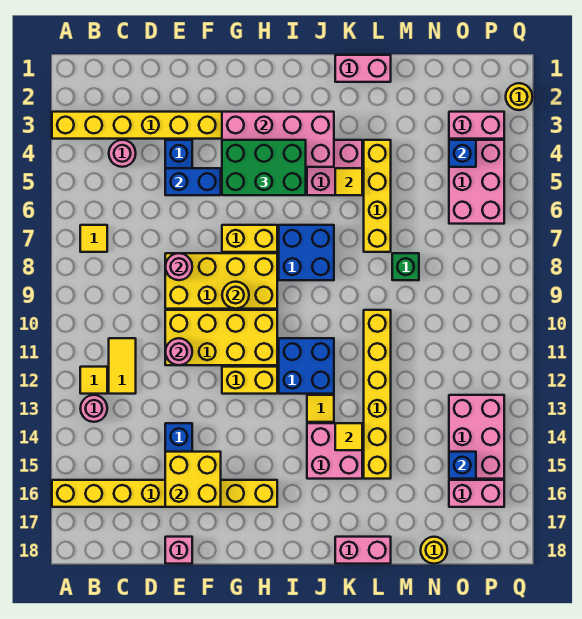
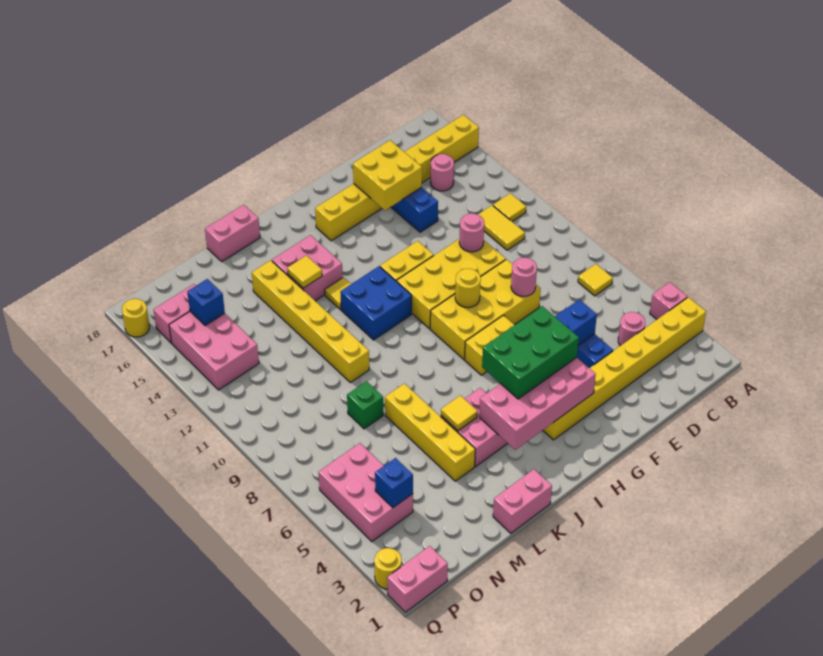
pink round brick B13 level 1 -> pink round brick C15 level 1
pink brick E18 level 1 -> pink brick A4 level 1
blue brick I7:J8 level 1 -> none
yellow round brick N18 level 1 -> yellow round brick Q17 level 1
pink brick O3:P3 level 1 -> pink brick P1:Q1 level 1

